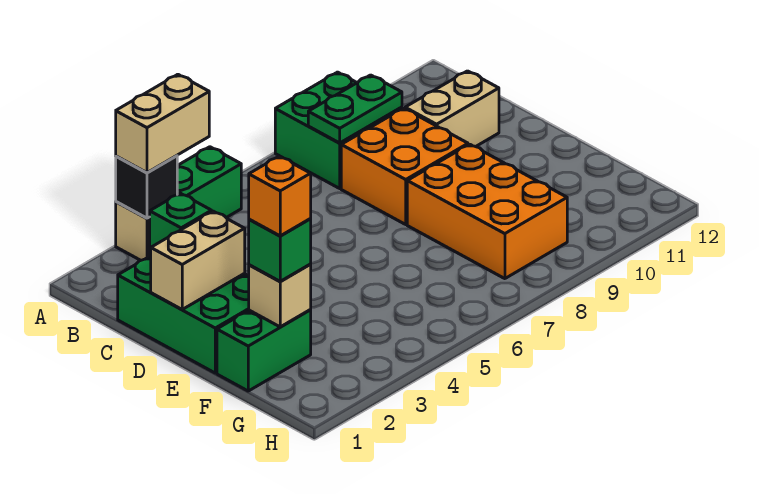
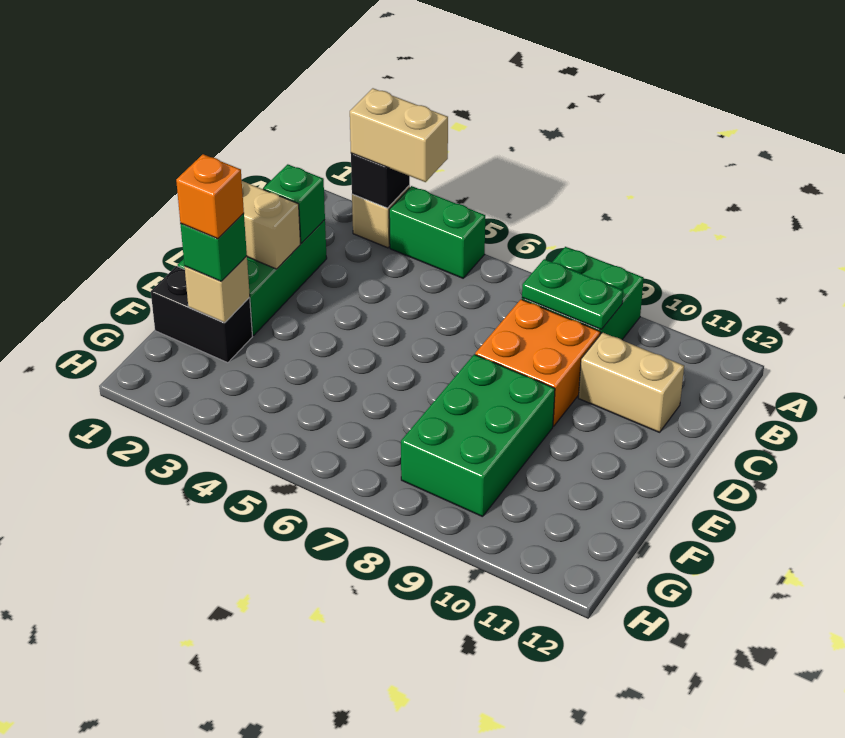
orange brick E8:G9 level 1 -> green brick E8:G9 level 1
green brick F1:F2 level 1 -> black brick F1:F2 level 1

